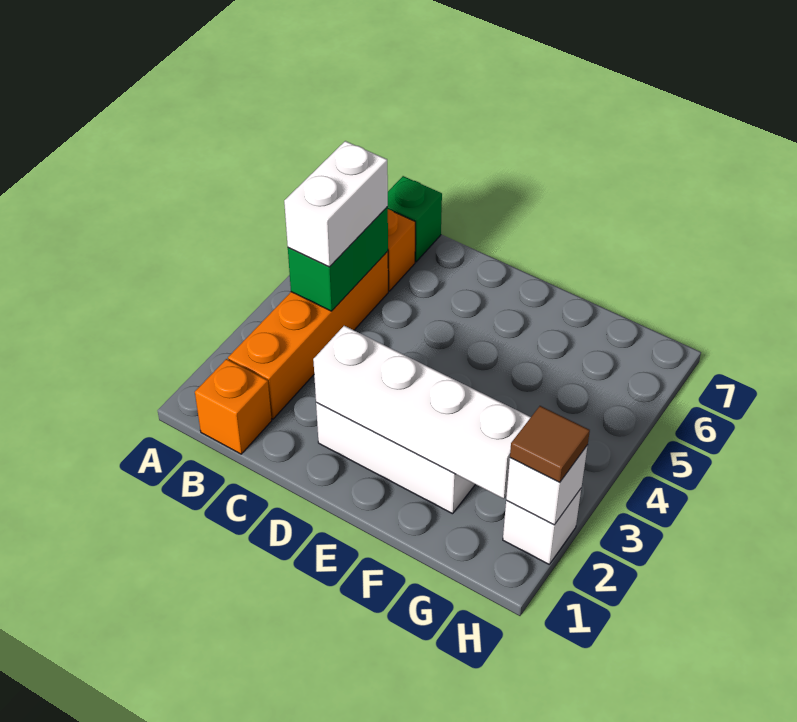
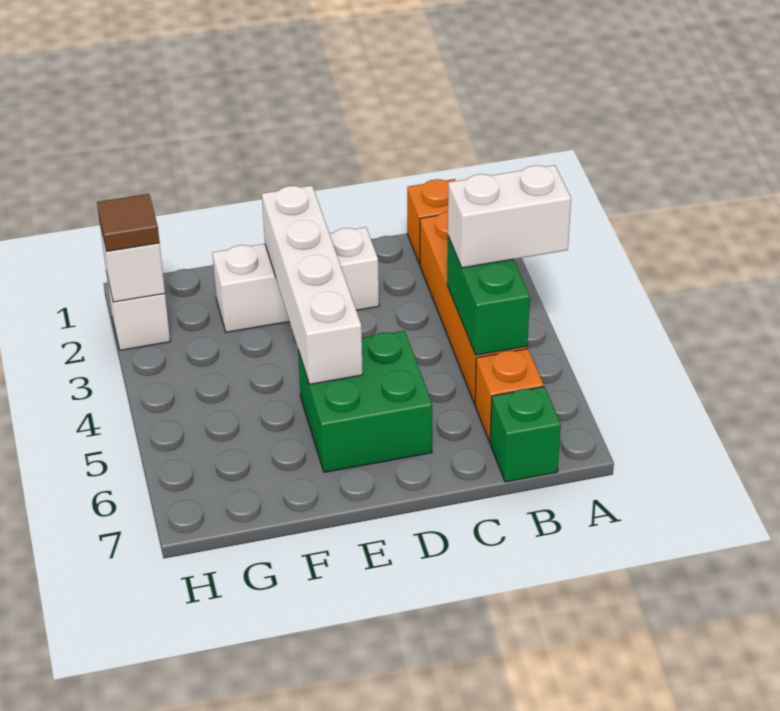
white brick B4:B5 level 3 -> white brick A4:B4 level 3
white brick D2:G2 level 2 -> white brick E2:E5 level 2
none -> green brick D5:E6 level 1

